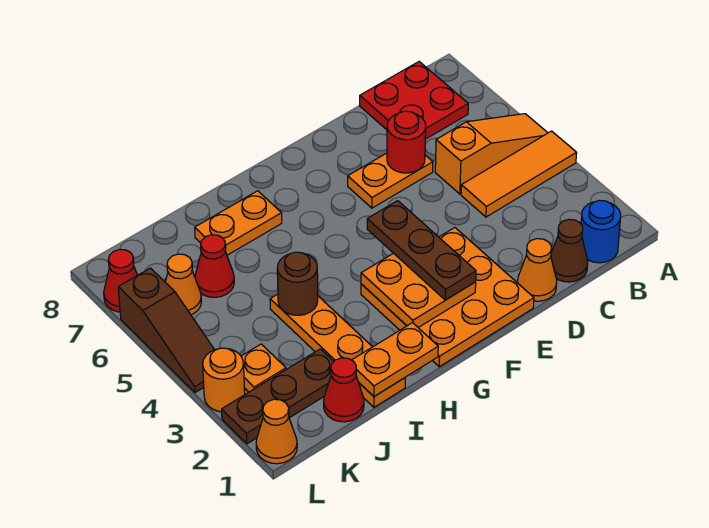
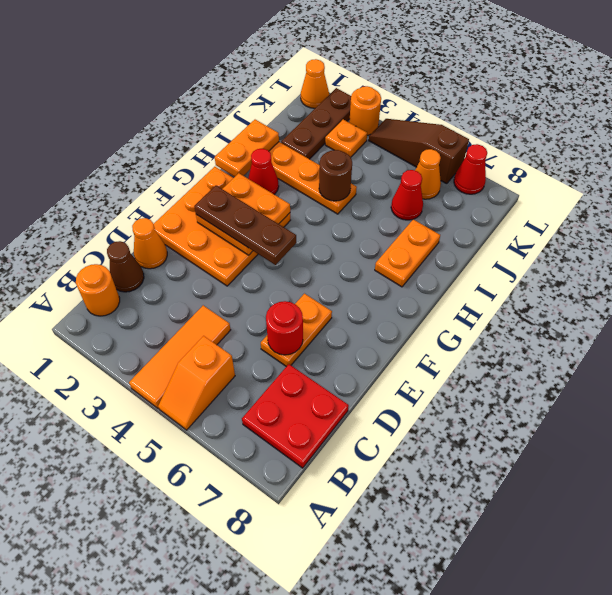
orange slope A5:C5 level 1 top C -> orange slope A5:B5 level 1 top B
blue round brick B1 level 1 -> orange round brick B1 level 1
red cone J1 level 1 -> red cone H2 level 1

